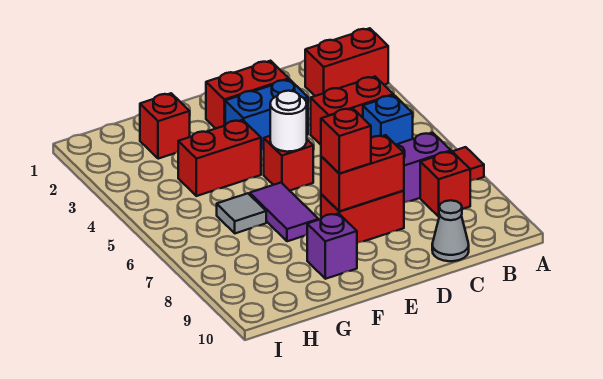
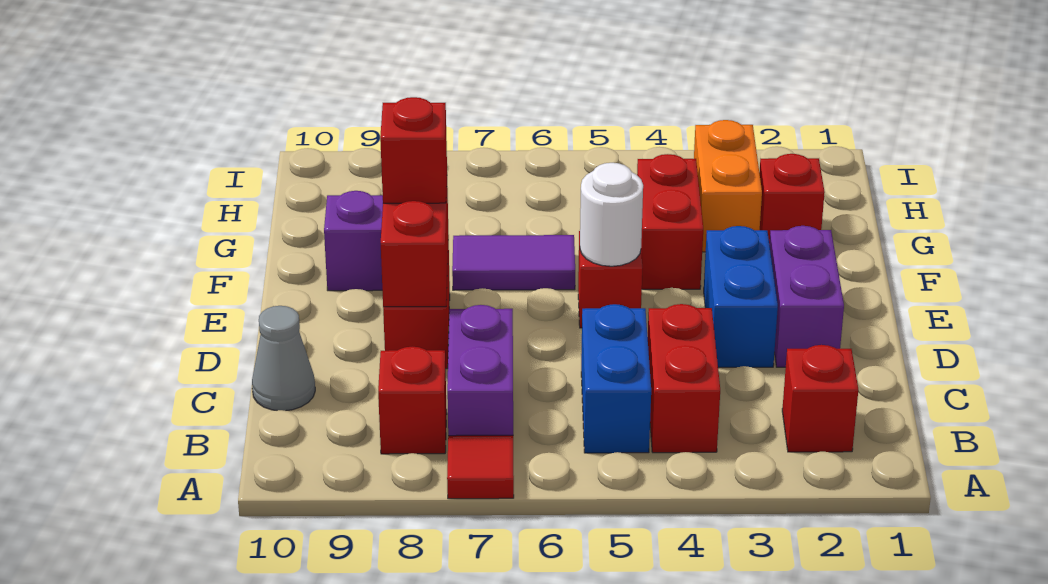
red brick A2:B2 level 1 -> red brick B2 level 1
blue brick B5 level 1 -> blue brick B5:C5 level 1
red brick D2:E2 level 1 -> purple brick D2:E2 level 1
none -> orange brick G3:H3 level 1
grey tile G6 level 1 -> none

